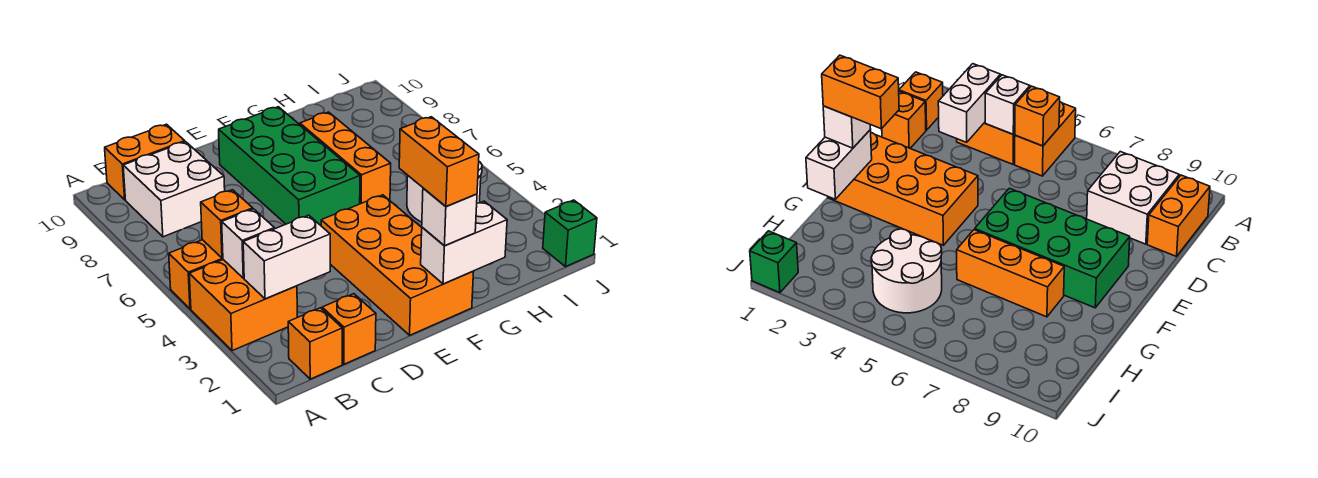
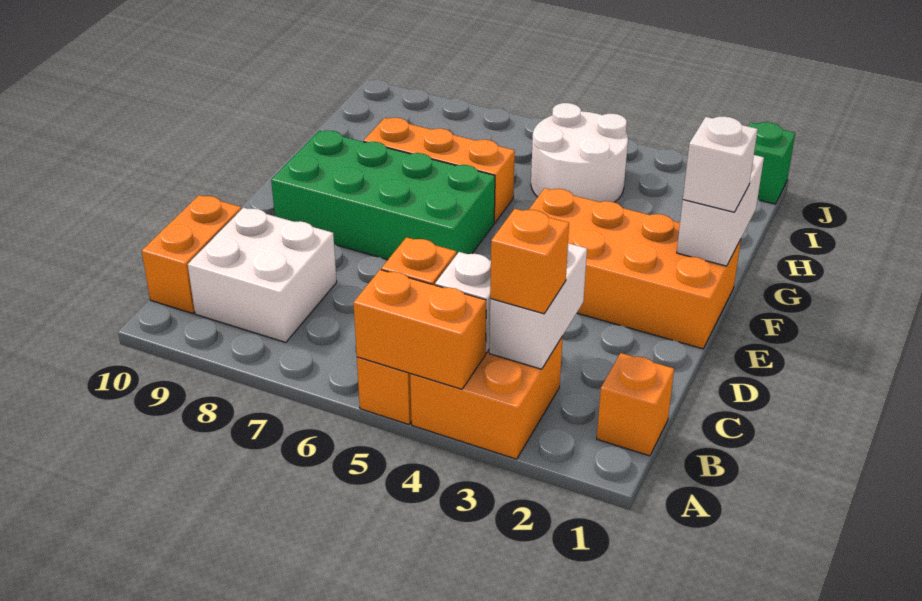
orange brick C1 level 1 -> orange brick B3 level 3
orange brick F1:F2 level 4 -> orange brick A4:A5 level 2

